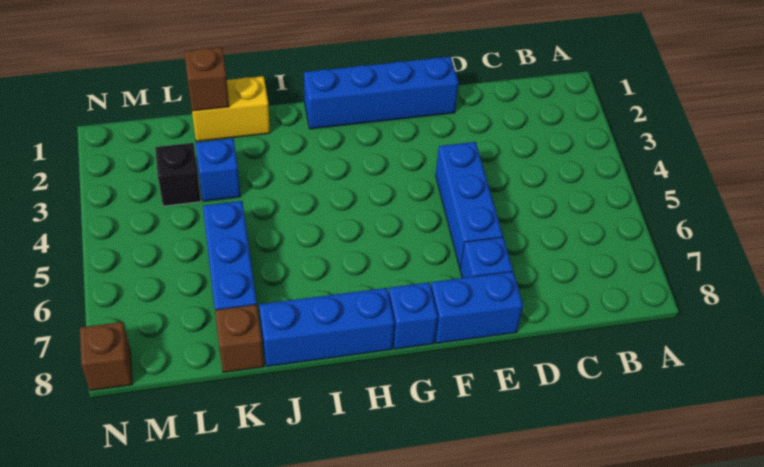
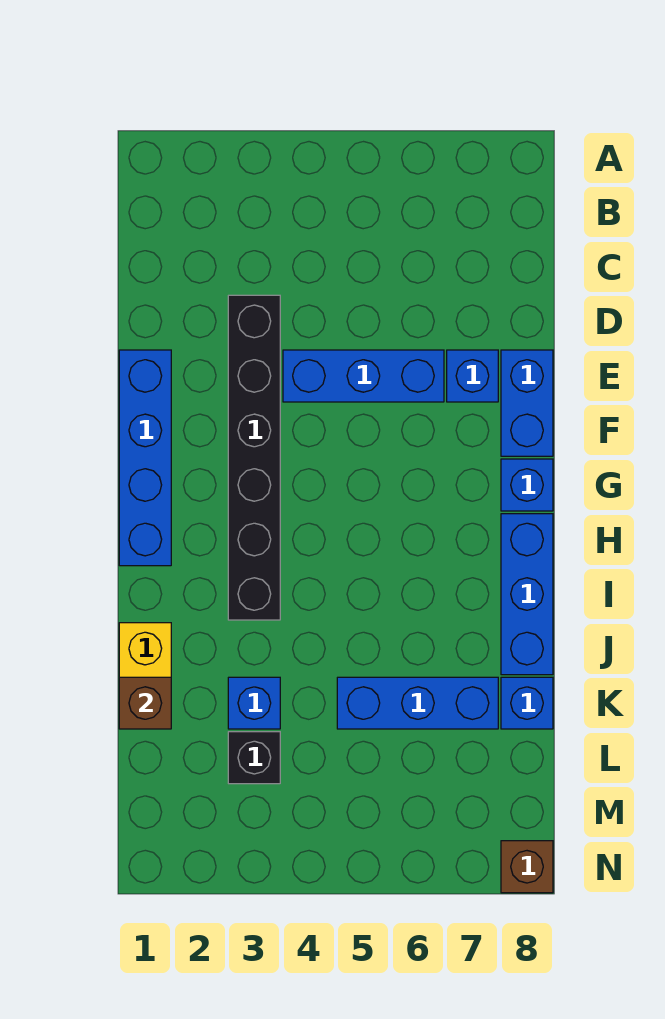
none -> black brick D3:I3 level 1
brown brick K8 level 1 -> blue brick K8 level 1

